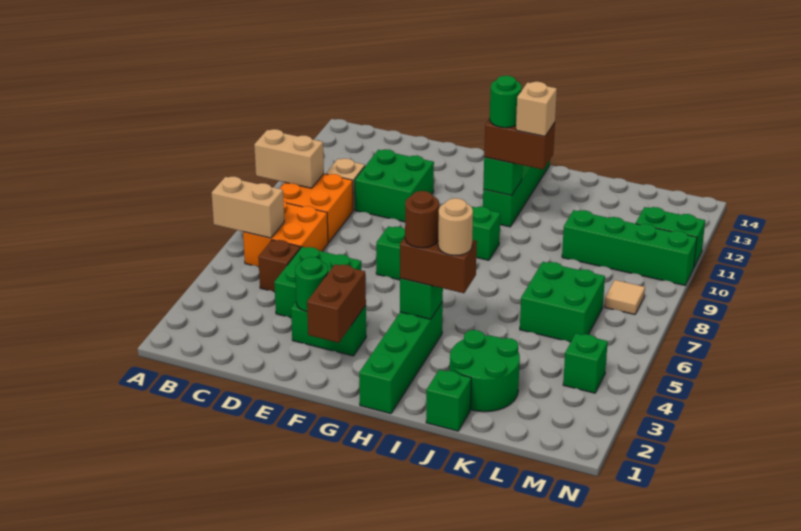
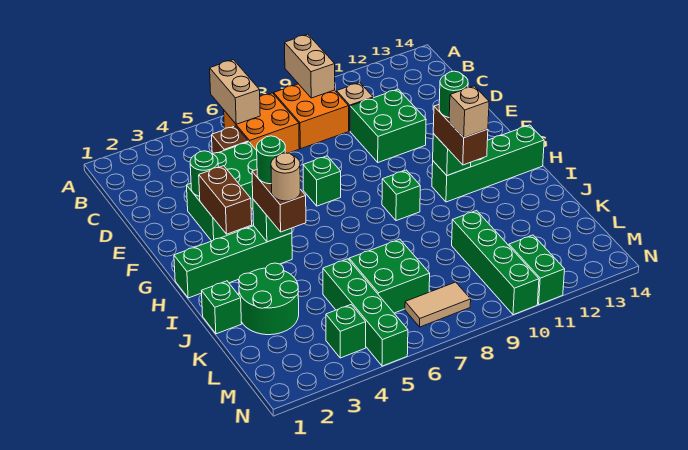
brown brick F2:F3 level 2 -> brown brick F3:G3 level 2
brown round brick H4 level 4 -> green round brick H4 level 4
none -> green brick K5:N5 level 1
tan tile M8 level 1 -> tan tile M7:M8 level 1

